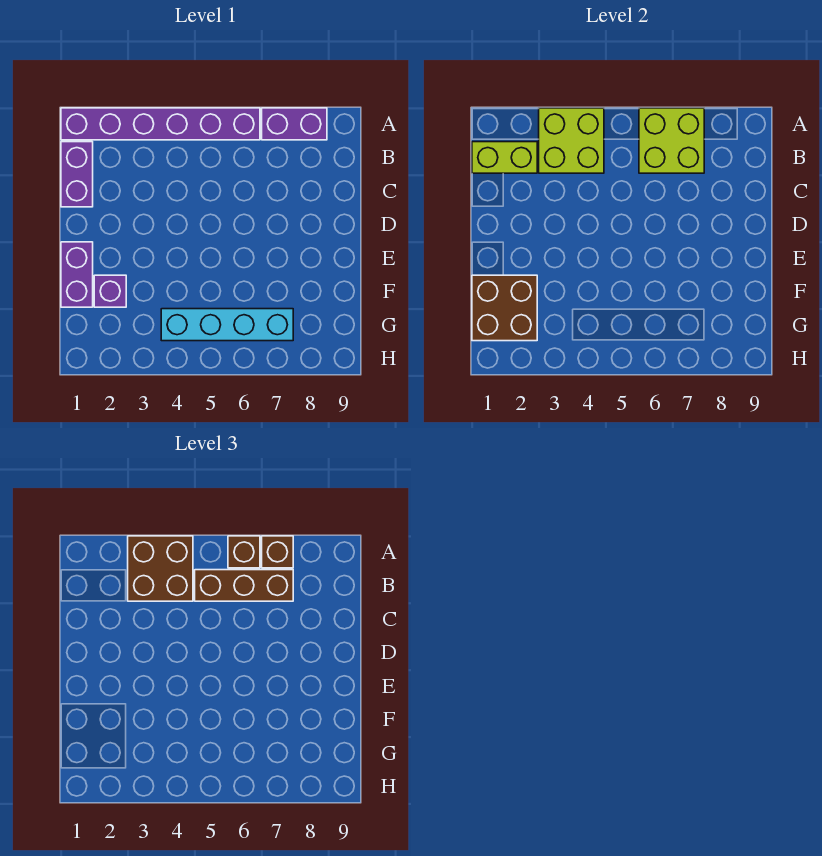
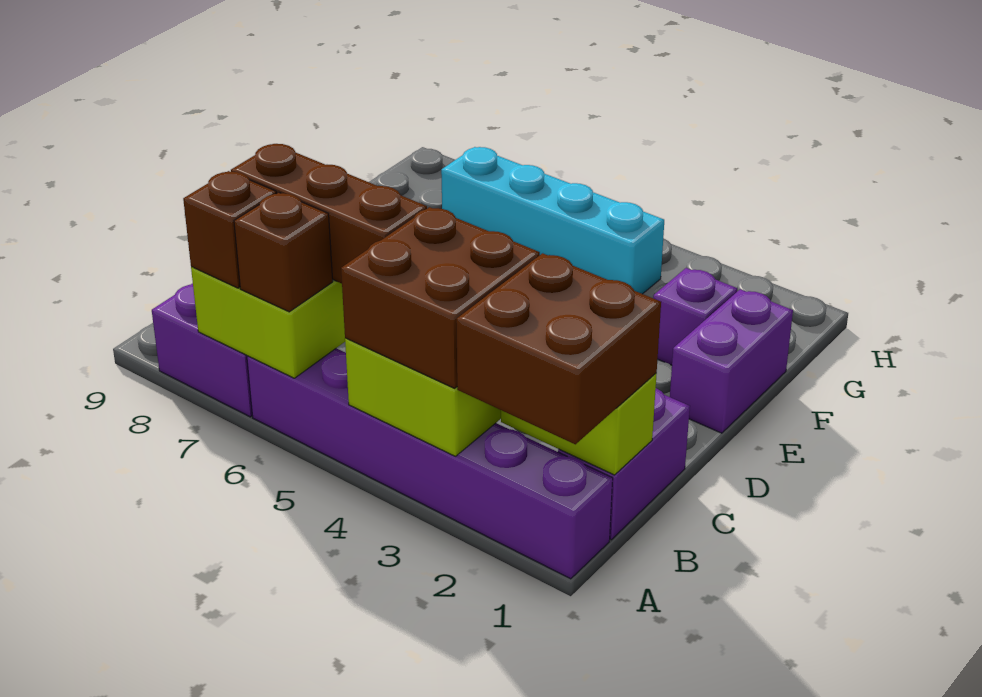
brown brick F1:G2 level 2 -> brown brick A1:B2 level 3

